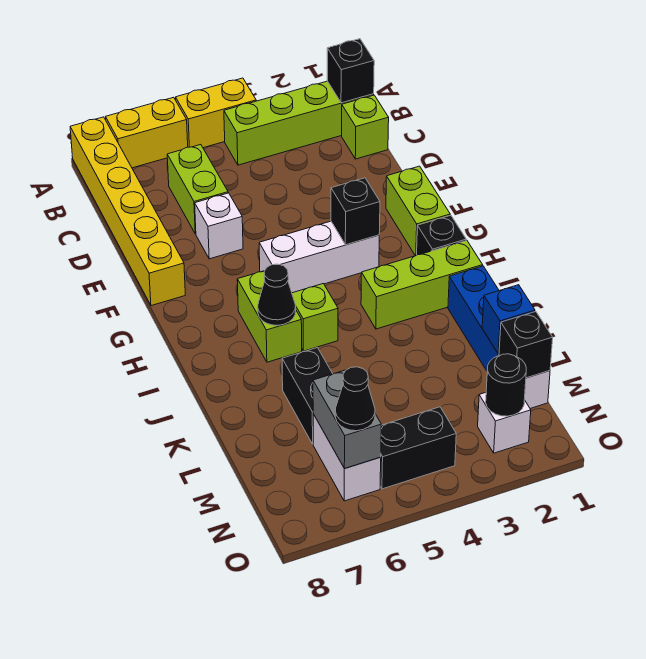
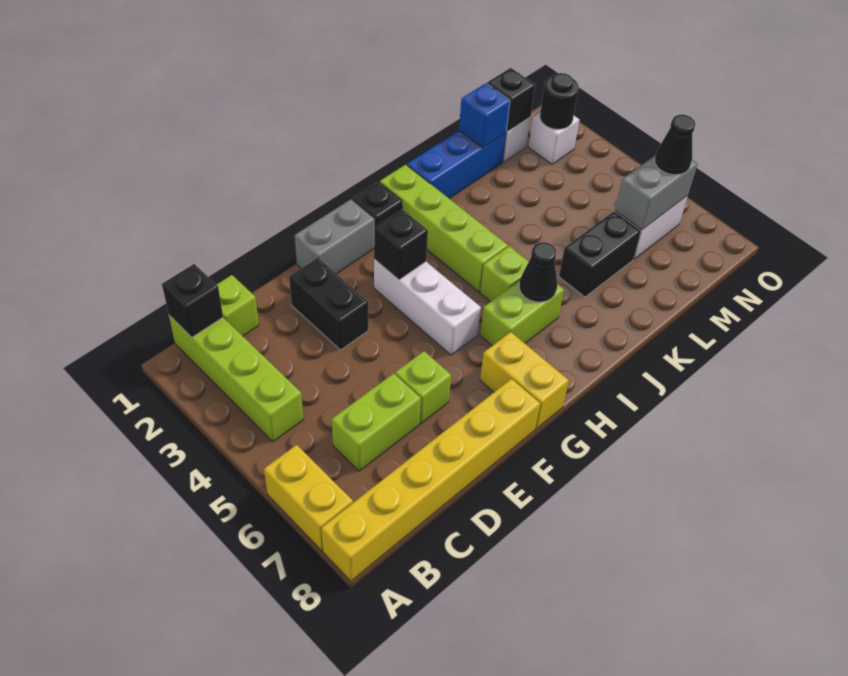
yellow brick A4:A5 level 1 -> yellow brick G7:G8 level 1
white brick E6 level 1 -> lime brick E6 level 1
lime brick F1:G1 level 1 -> grey brick F1:G1 level 1
lime brick I1:I3 level 1 -> lime brick I1:I4 level 1
black brick N4:N5 level 1 -> black brick E2:E3 level 1

